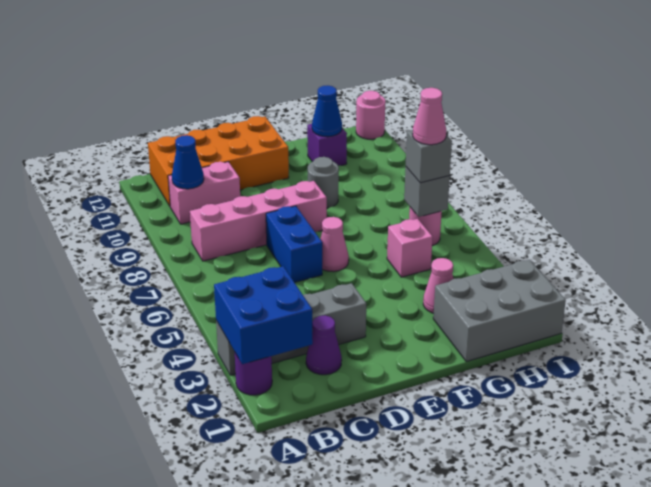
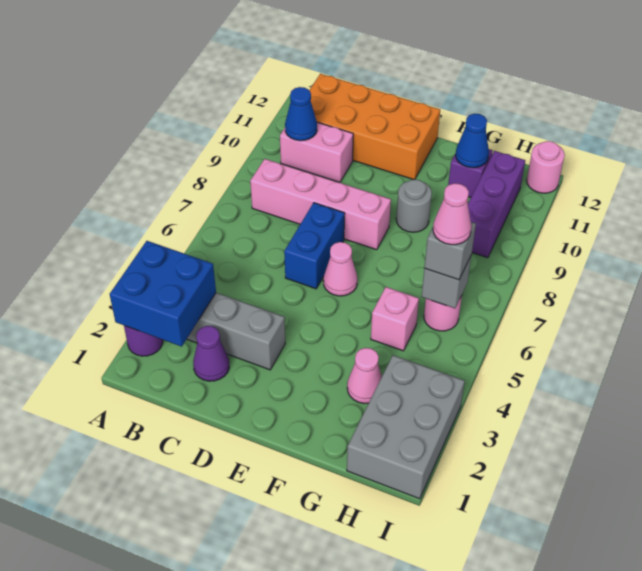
grey brick G1:I2 level 1 -> grey brick H1:I3 level 1
none -> purple brick H9:H11 level 1

